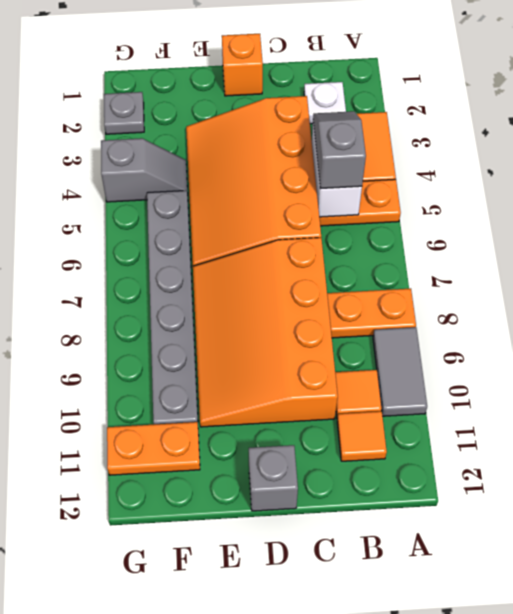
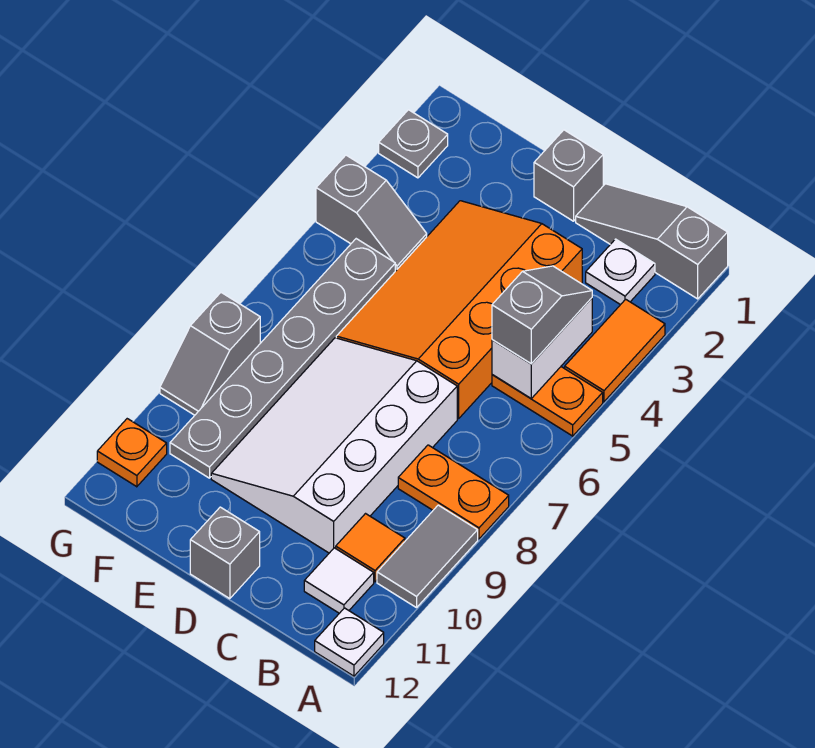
none -> grey slope A1:C1 level 1 top A
none -> white plate A12 level 1
orange tile B11 level 1 -> white tile B11 level 1
orange slope C7:E10 level 1 top C -> white slope C7:E10 level 1 top C
orange brick D1 level 1 -> grey brick D1 level 1
orange plate F11:G11 level 1 -> orange plate G11 level 1
none -> grey slope G8:G9 level 1 top 8

